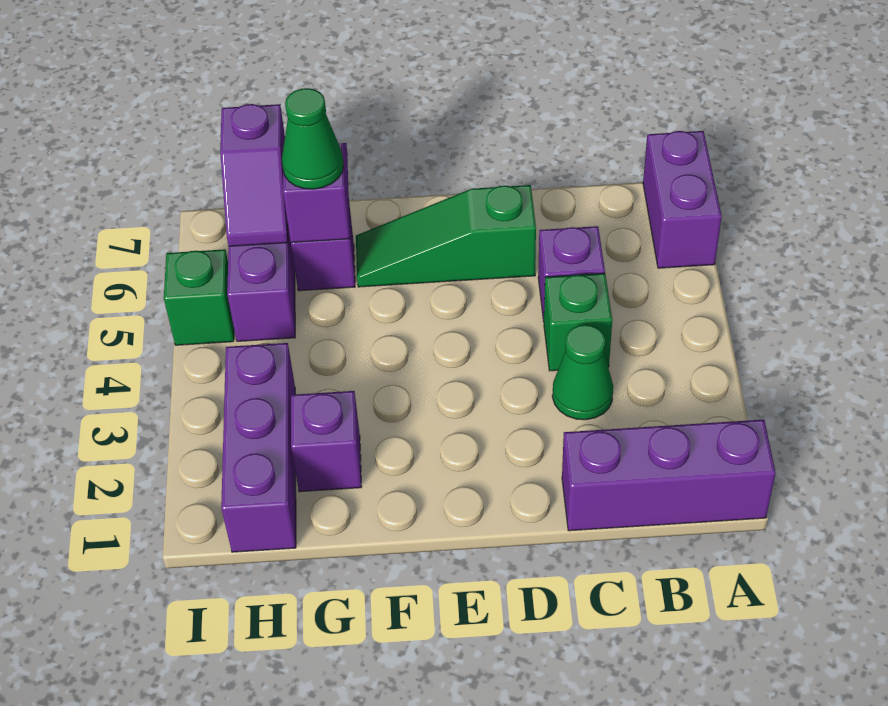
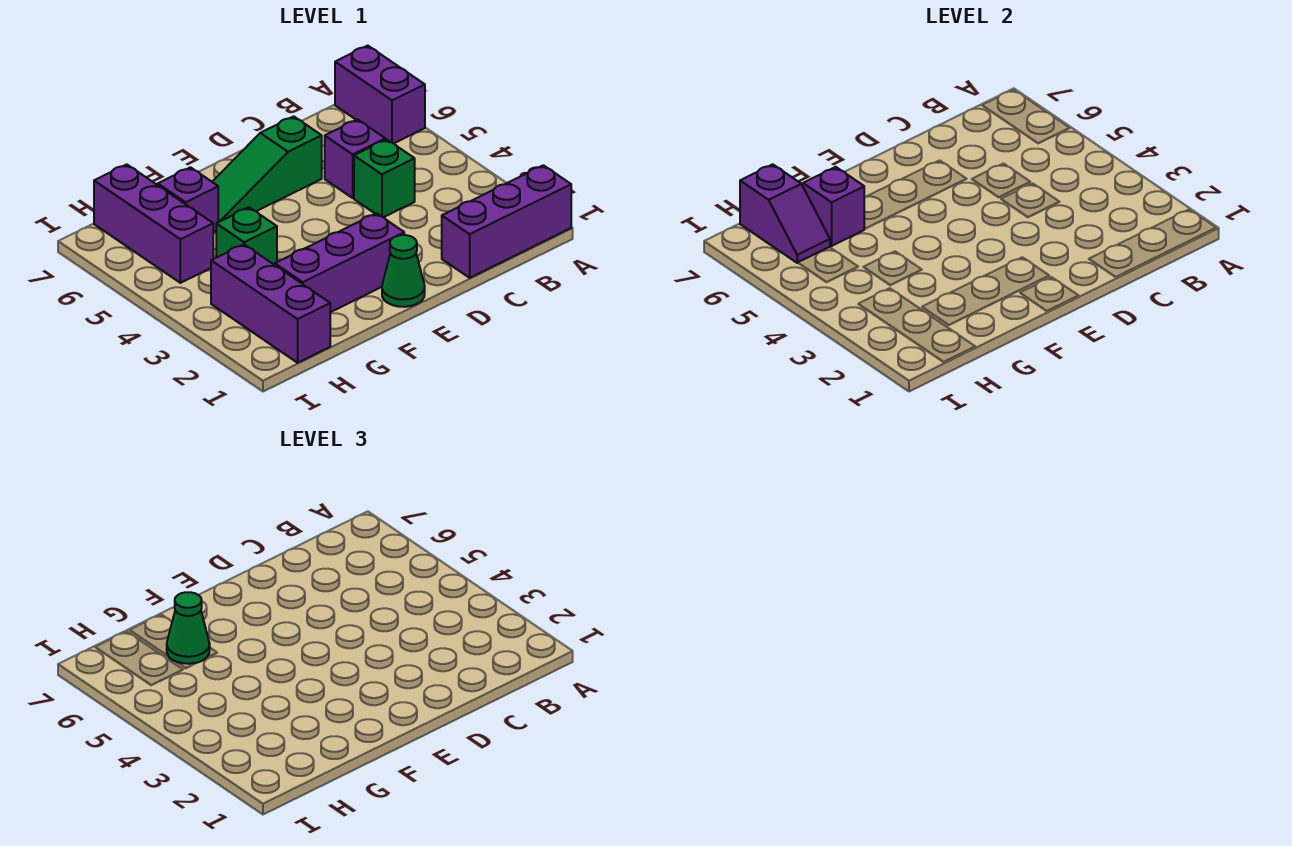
green cone C3 level 1 -> green cone E1 level 1
purple brick G2 level 1 -> purple brick E2:G2 level 1
green brick I5 level 1 -> green brick G4 level 1

